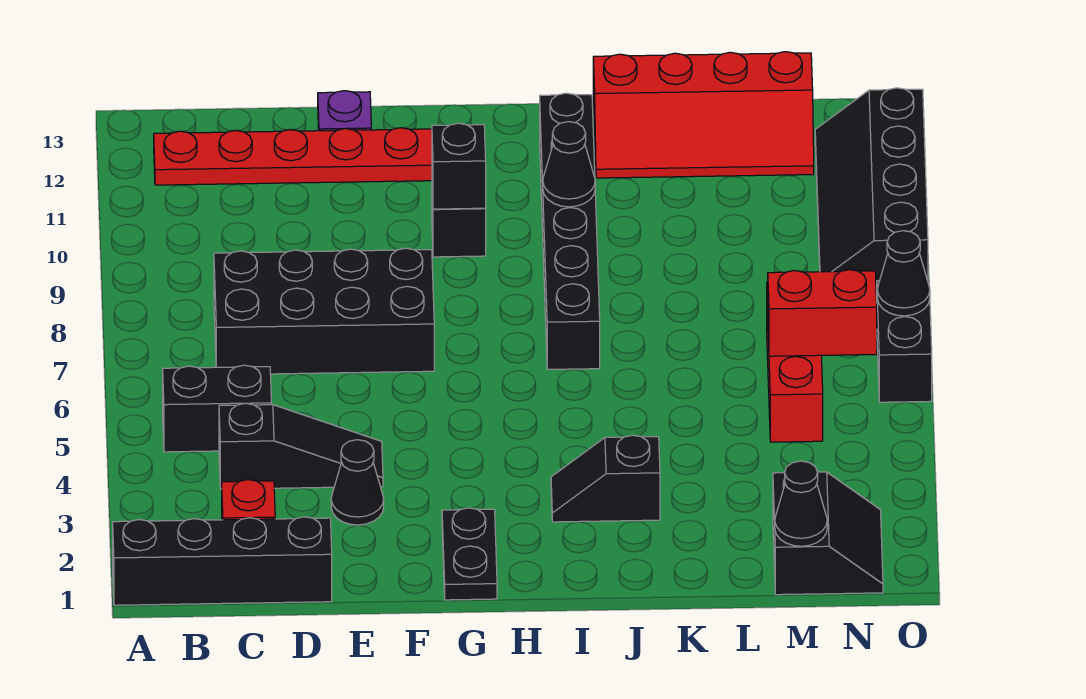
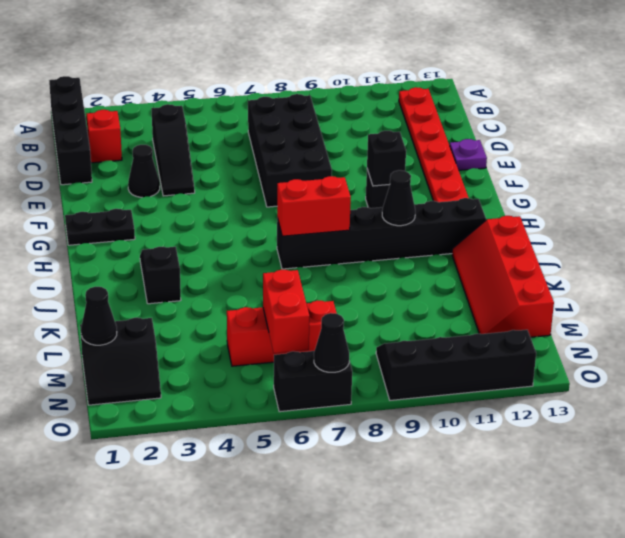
black brick B5:C5 level 1 -> none
none -> red brick I7:I8 level 2

